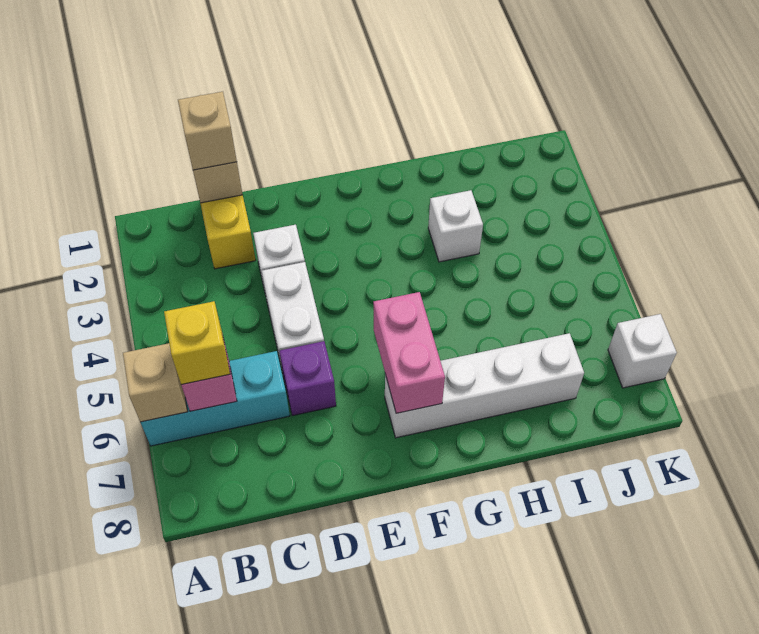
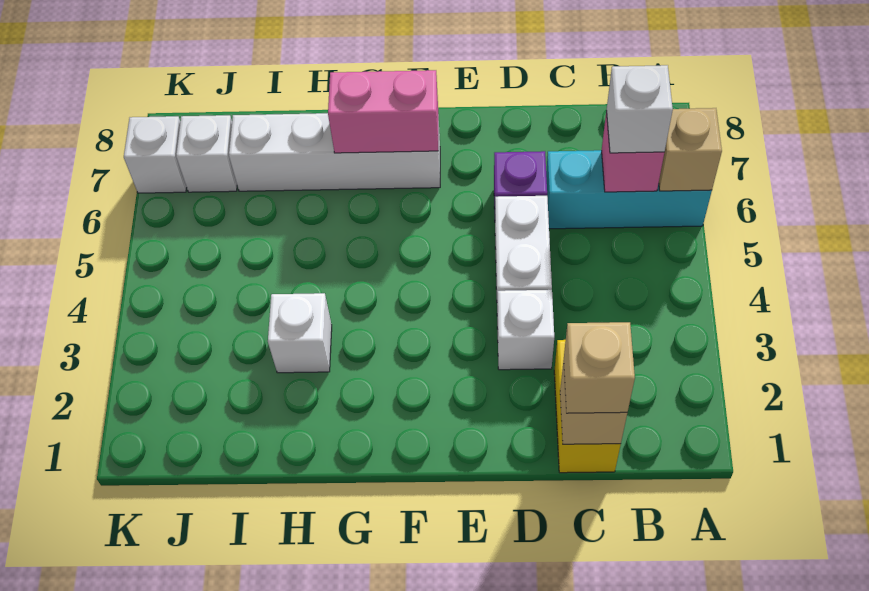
yellow brick B6 level 3 -> white brick B6 level 3
pink brick F6:F7 level 2 -> pink brick F7:G7 level 2
none -> white brick J7 level 1

